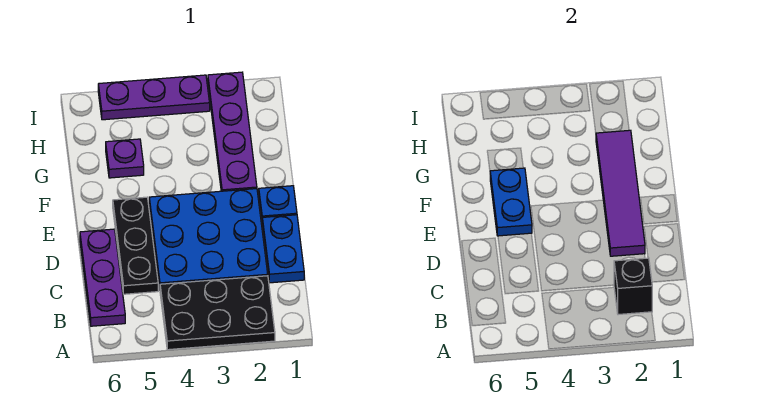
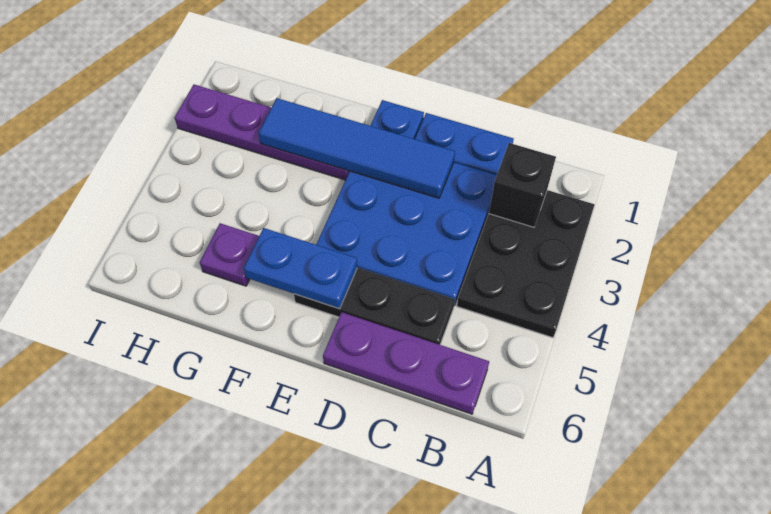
purple tile D2:G2 level 2 -> blue tile D2:G2 level 2
purple plate I3:I5 level 1 -> none

